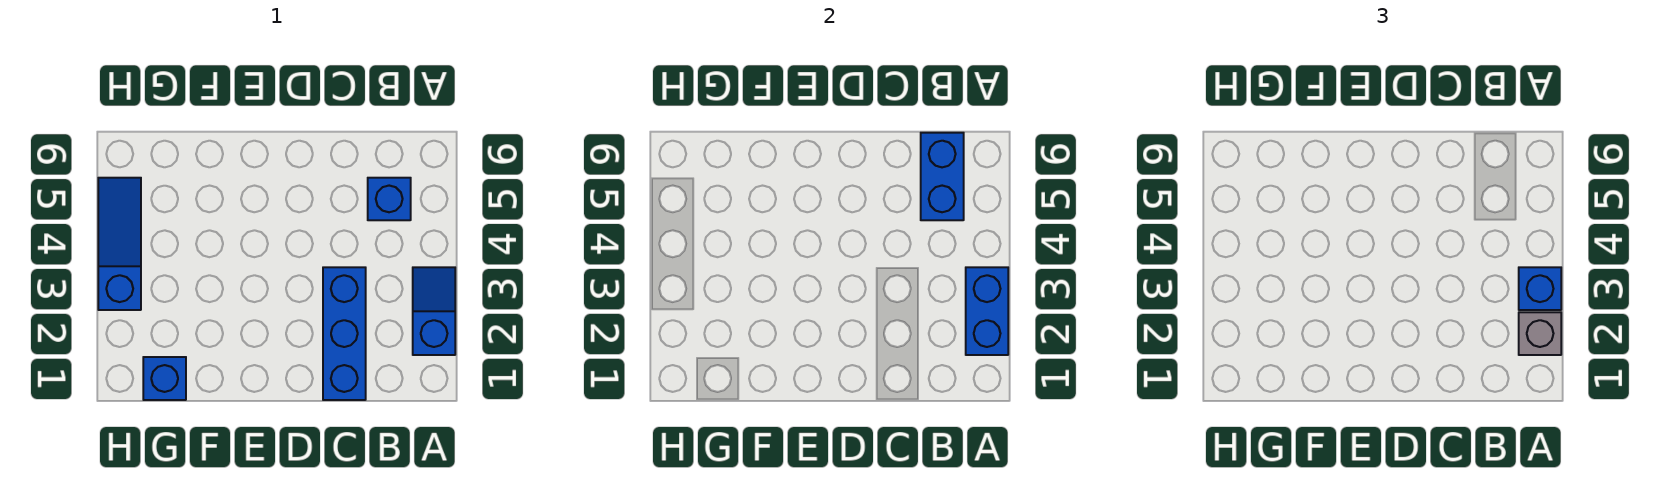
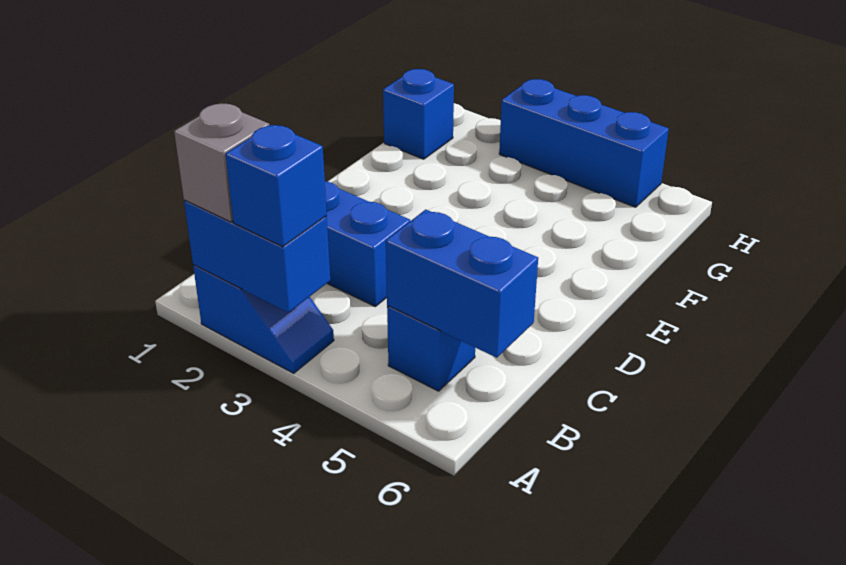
blue slope H3:H5 level 1 top 3 -> blue brick H3:H5 level 1

